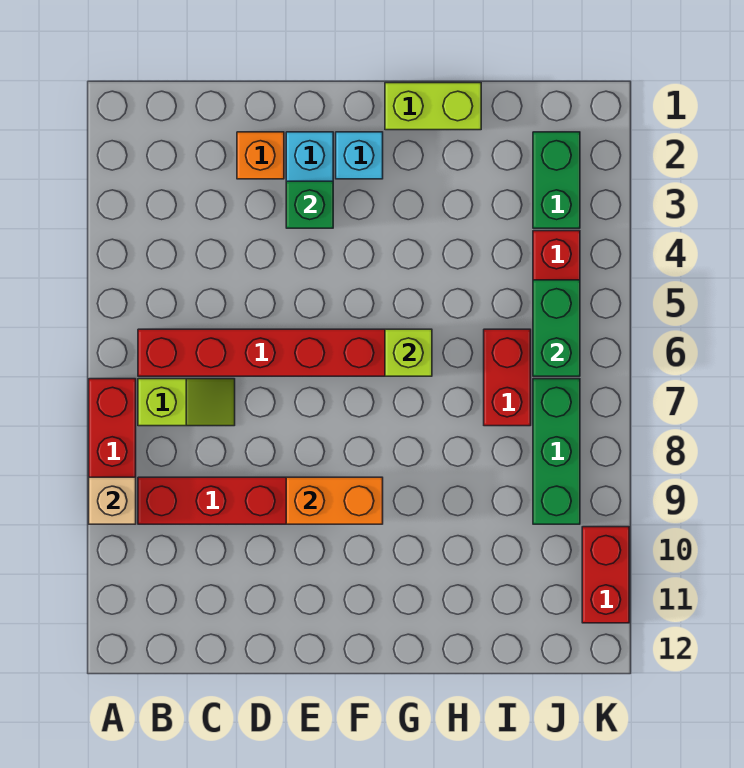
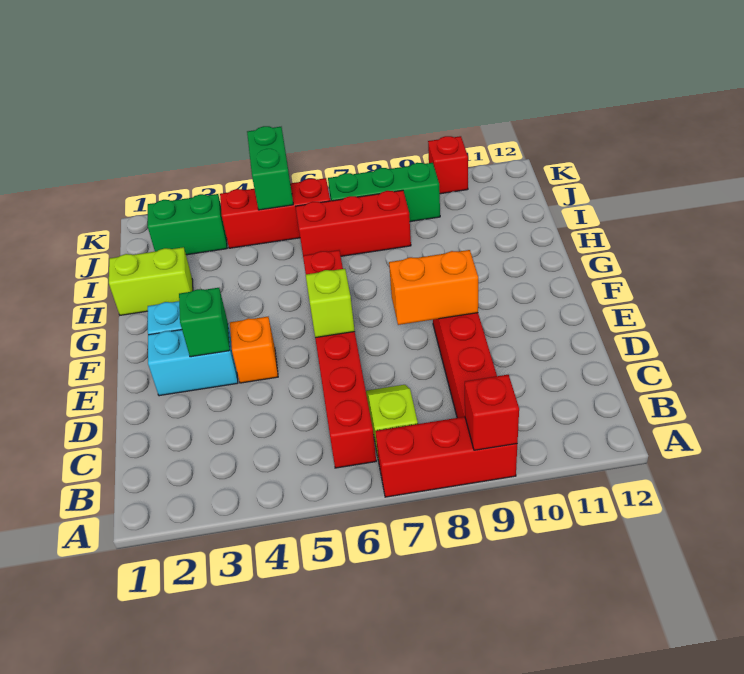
tan brick A9 level 2 -> red brick A9 level 2
orange brick D2 level 1 -> orange brick E4 level 1
orange brick E9:F9 level 2 -> orange brick E8:E9 level 2
lime brick G1:H1 level 1 -> lime brick H1:H2 level 1
lime brick G6 level 2 -> lime brick E6 level 2
red brick I6:I7 level 1 -> red brick I6:I8 level 1
green brick J5:J6 level 2 -> green brick J5:K5 level 2
red brick K10:K11 level 1 -> red brick K10 level 1

